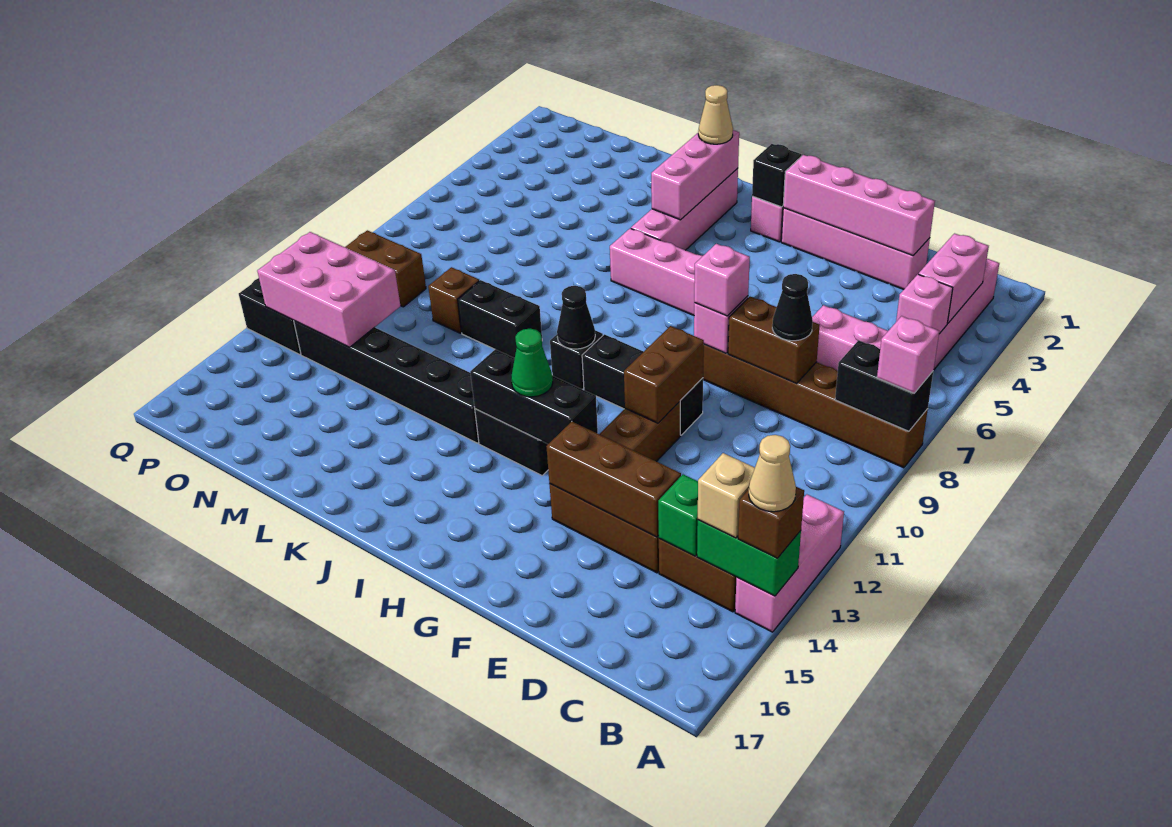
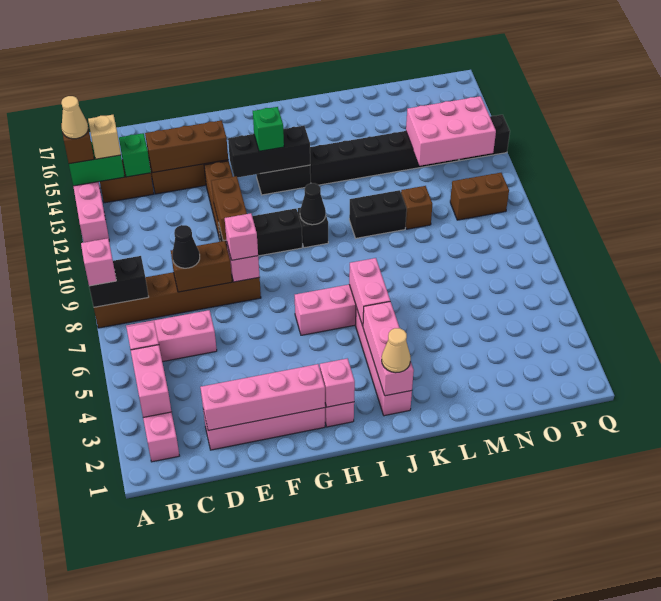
black brick H2 level 2 -> pink brick H2 level 2
green cone H13 level 3 -> green brick H13 level 3
none -> pink brick J5:J6 level 2

